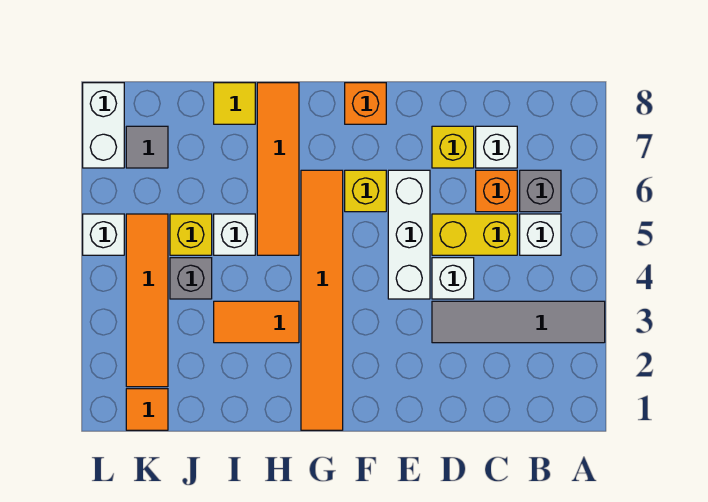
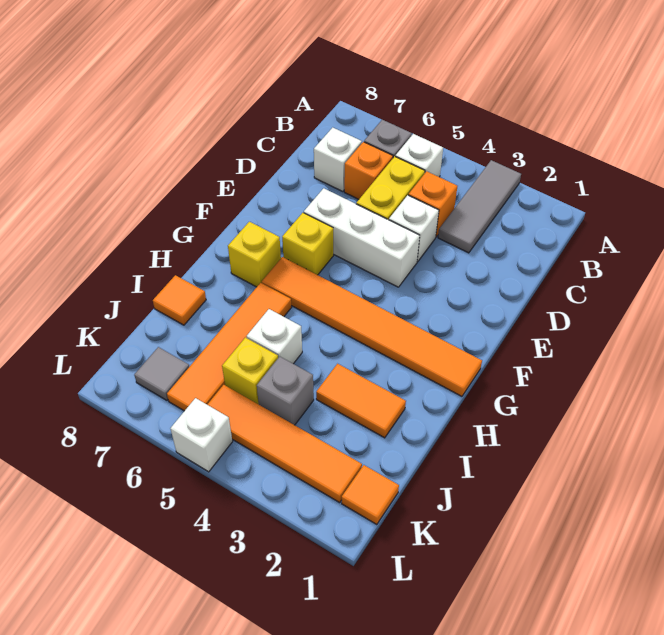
grey tile A3:D3 level 1 -> grey tile A3:C3 level 1
yellow brick D7 level 1 -> yellow brick G7 level 1
orange brick F8 level 1 -> orange brick C4 level 1
orange tile H3:I3 level 1 -> orange tile I2:I3 level 1
orange tile H5:H8 level 1 -> orange tile H6:K6 level 1
yellow tile I8 level 1 -> orange tile I8 level 1
white brick L7:L8 level 1 -> none

